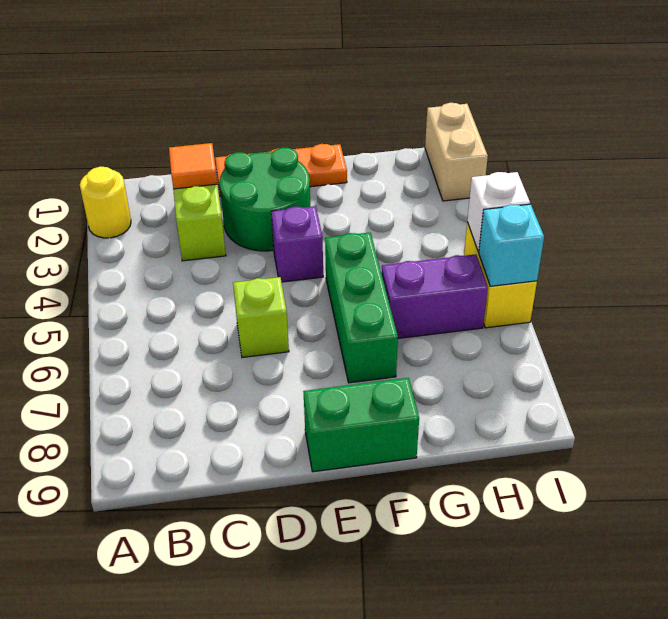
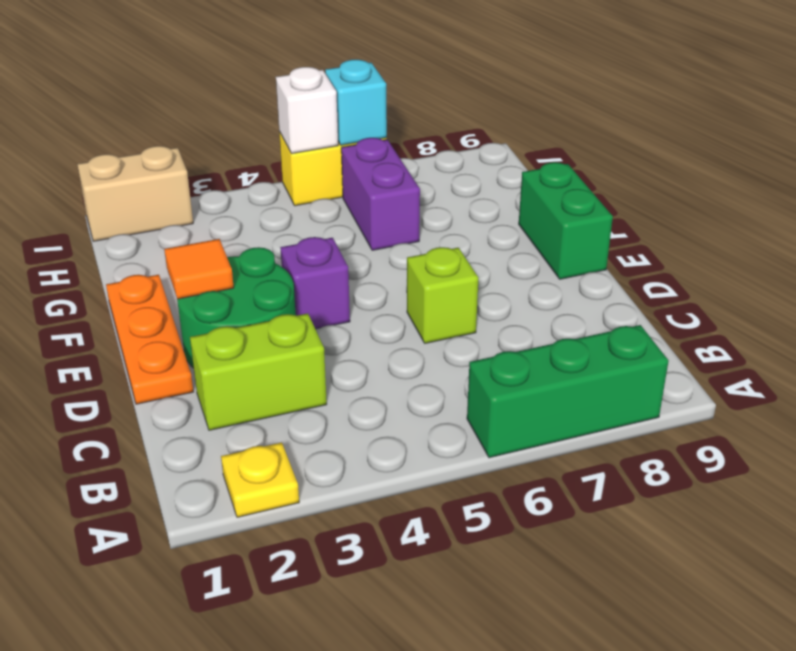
yellow round brick A2 level 1 -> yellow plate A2 level 1
orange tile C2 level 2 -> orange tile E2 level 2
green brick F5:F7 level 1 -> green brick A6:A8 level 1

